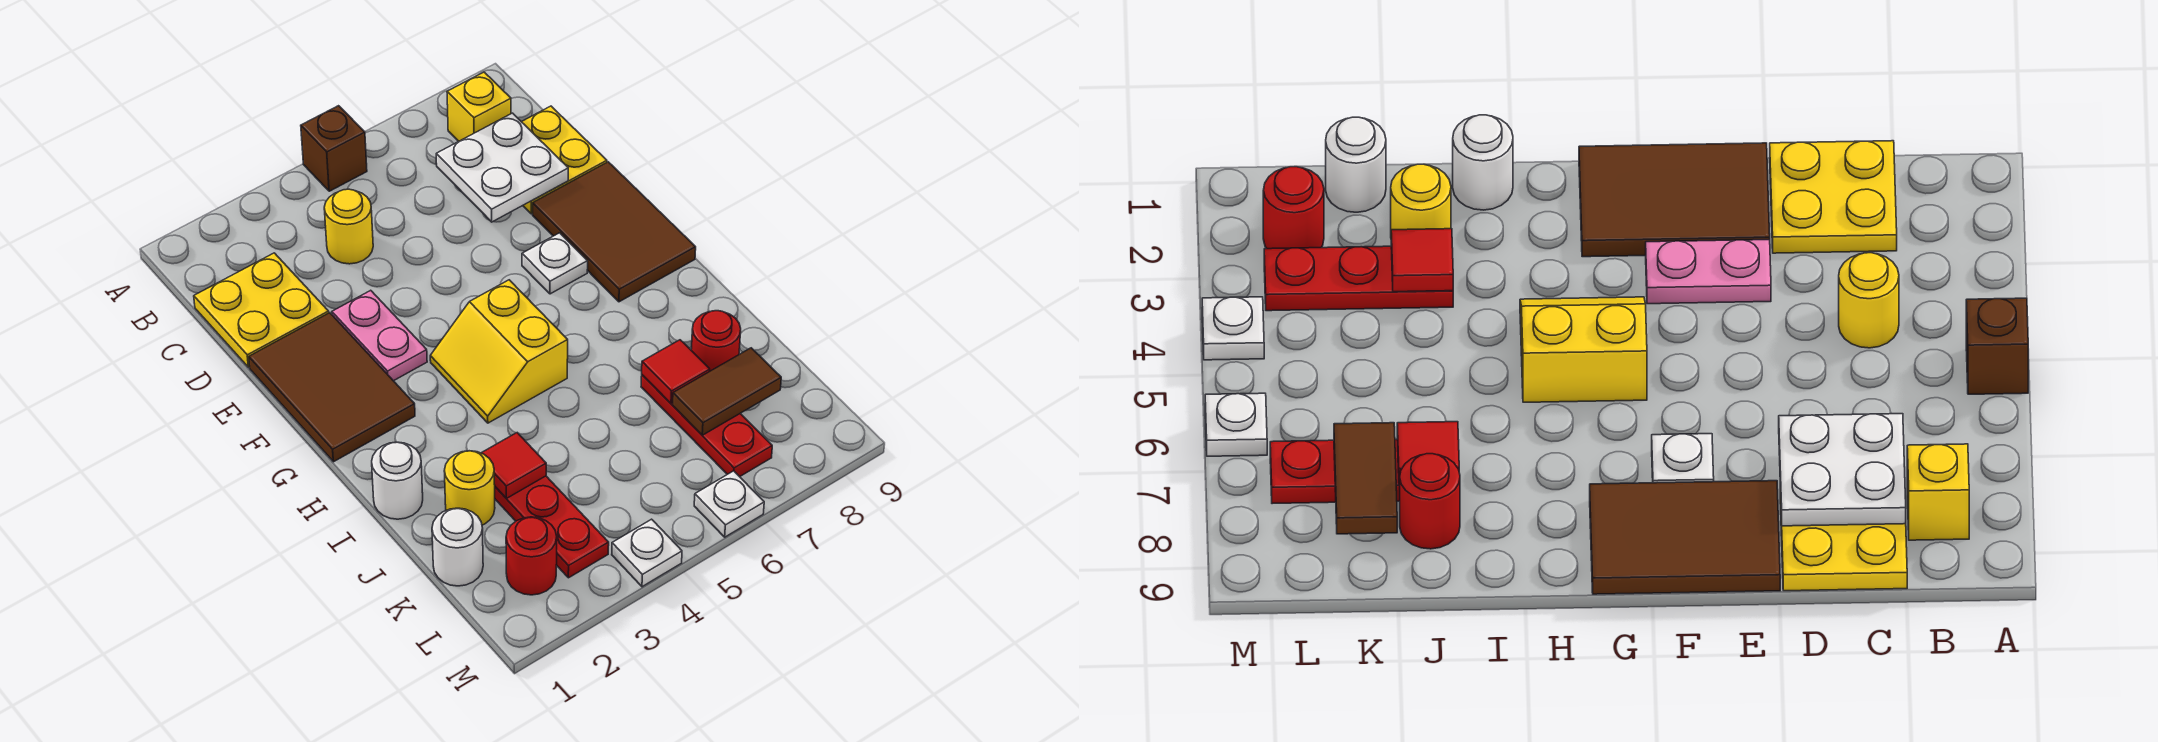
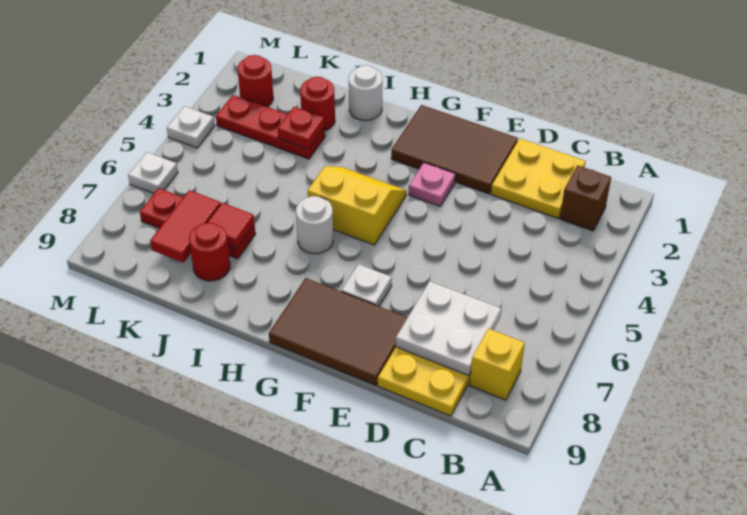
brown brick A5 level 1 -> brown brick B2 level 1
yellow round brick C4 level 1 -> none
pink plate E3:F3 level 1 -> pink plate F3 level 1
yellow round brick J2 level 1 -> red round brick J2 level 1
red tile J3 level 2 -> red plate J3 level 2
white round brick K1 level 1 -> white round brick H6 level 1
brown tile K7:K8 level 2 -> red tile K7:K8 level 2

